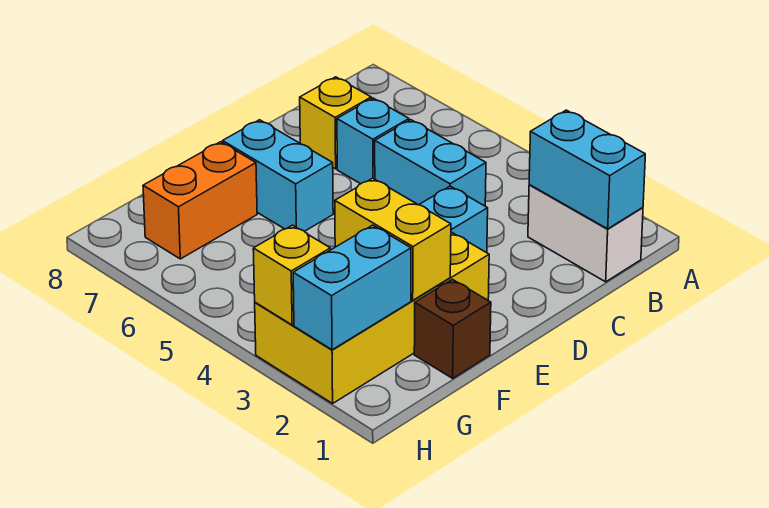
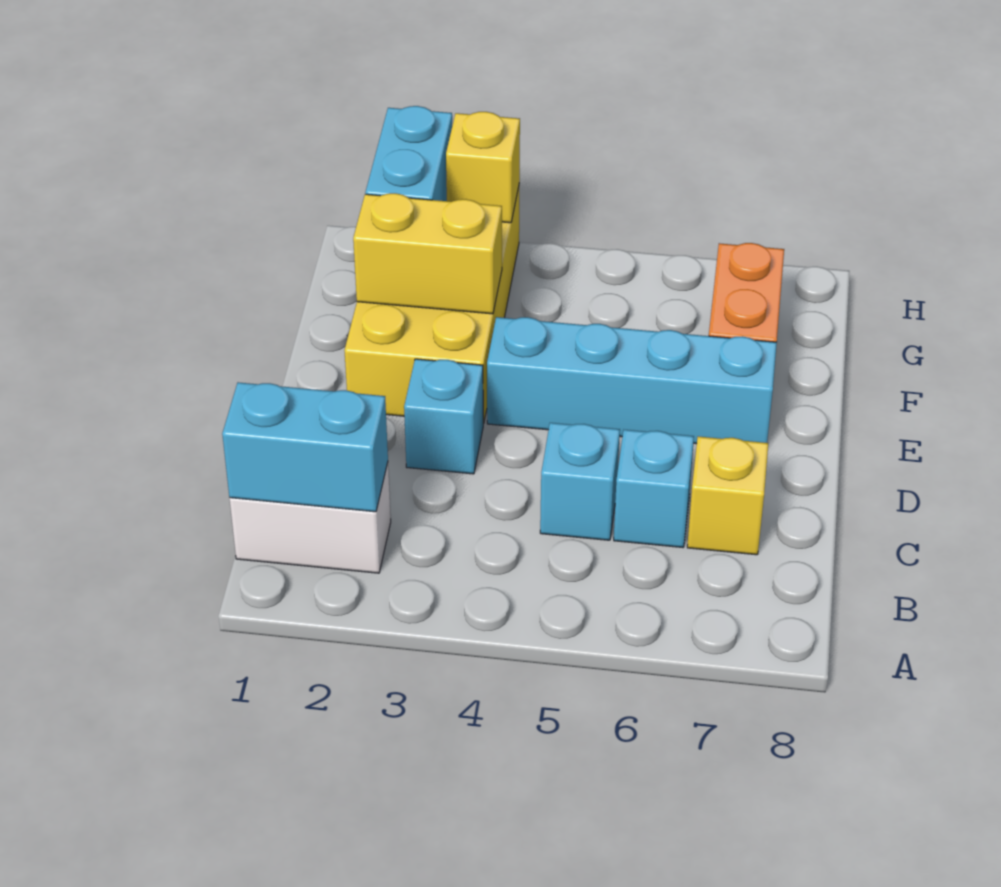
cyan brick C4:C5 level 1 -> cyan brick C5 level 1
cyan brick E6:E7 level 1 -> cyan brick E4:E7 level 1
brown brick F1 level 1 -> none

